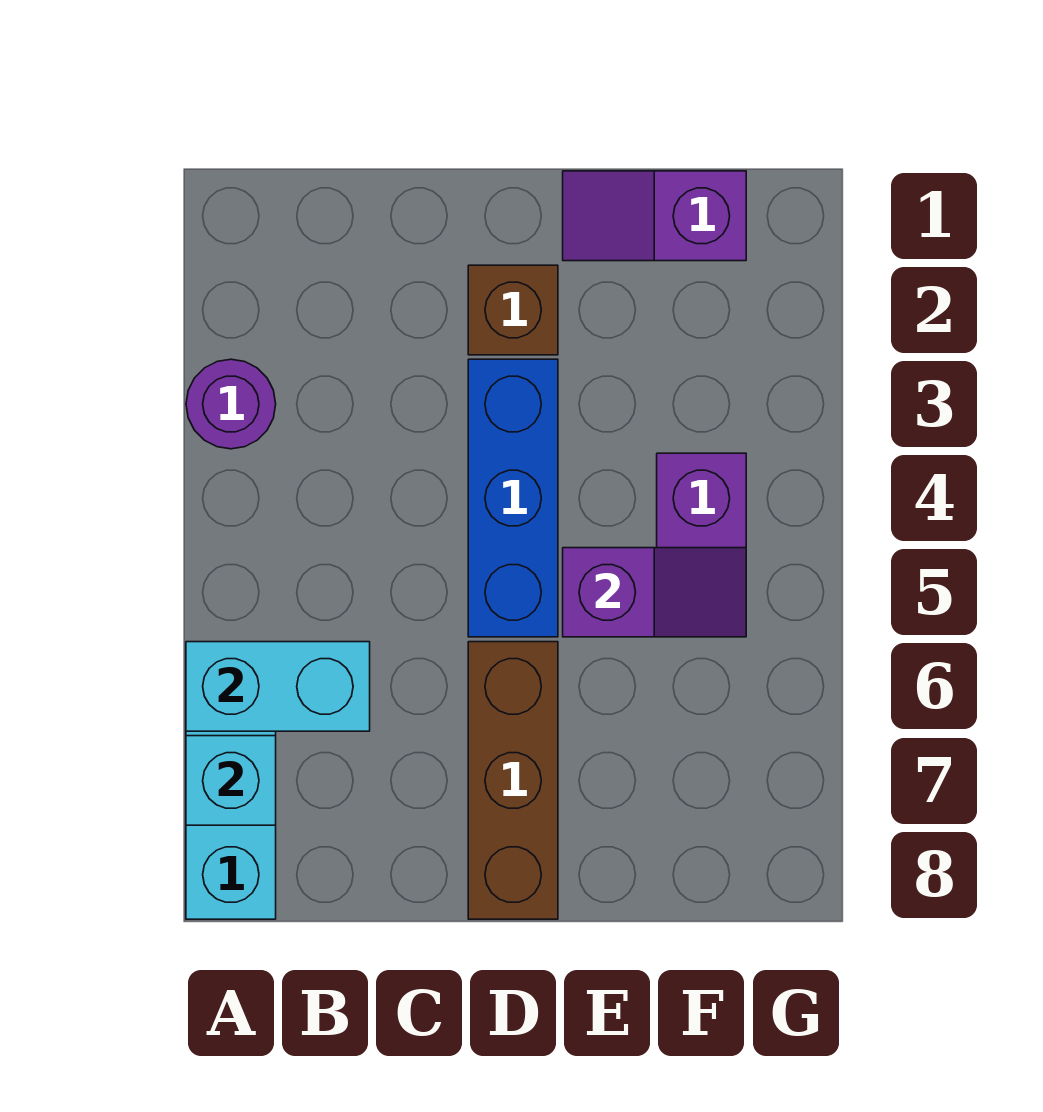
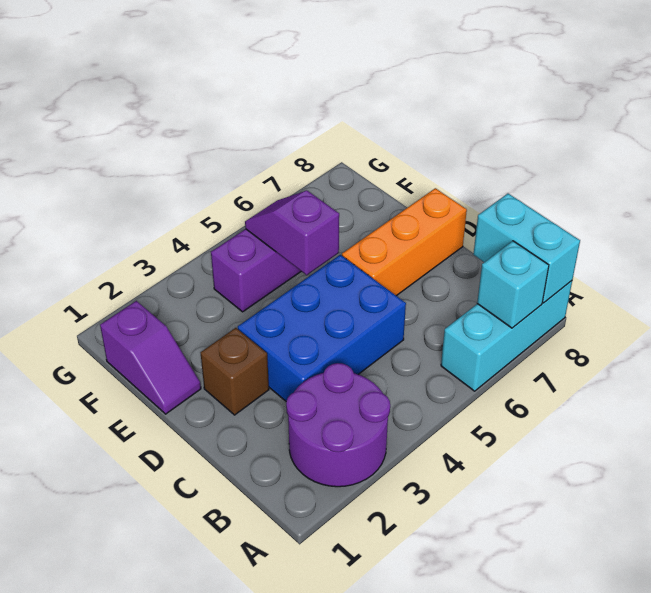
purple round brick A3 level 1 -> purple round brick A2:B3 level 1
cyan brick A6:B6 level 2 -> cyan brick A8:B8 level 2
blue brick D3:D5 level 1 -> blue brick C3:D5 level 1
brown brick D6:D8 level 1 -> orange brick D6:D8 level 1

